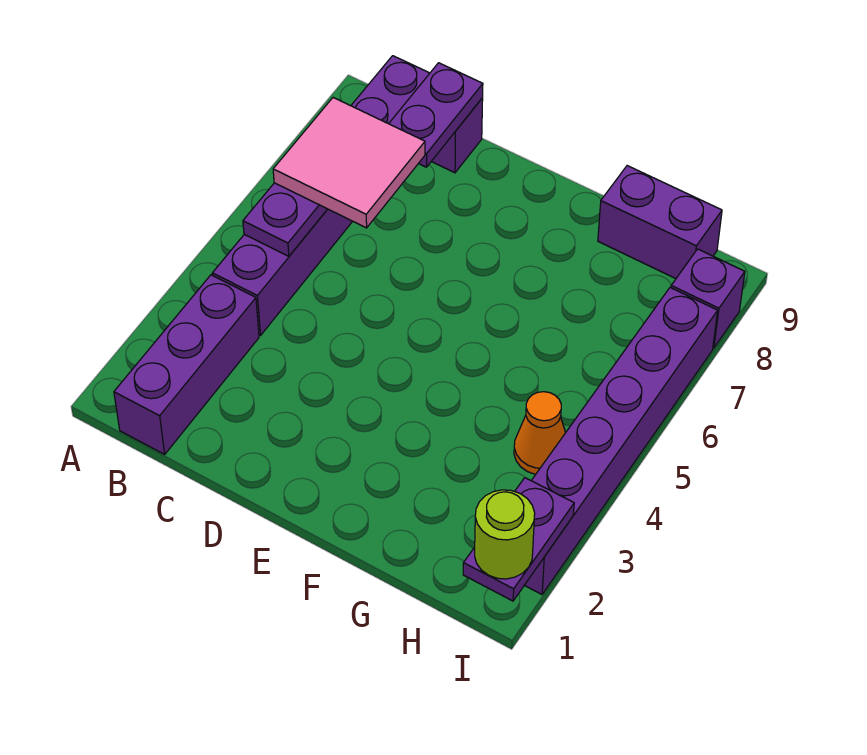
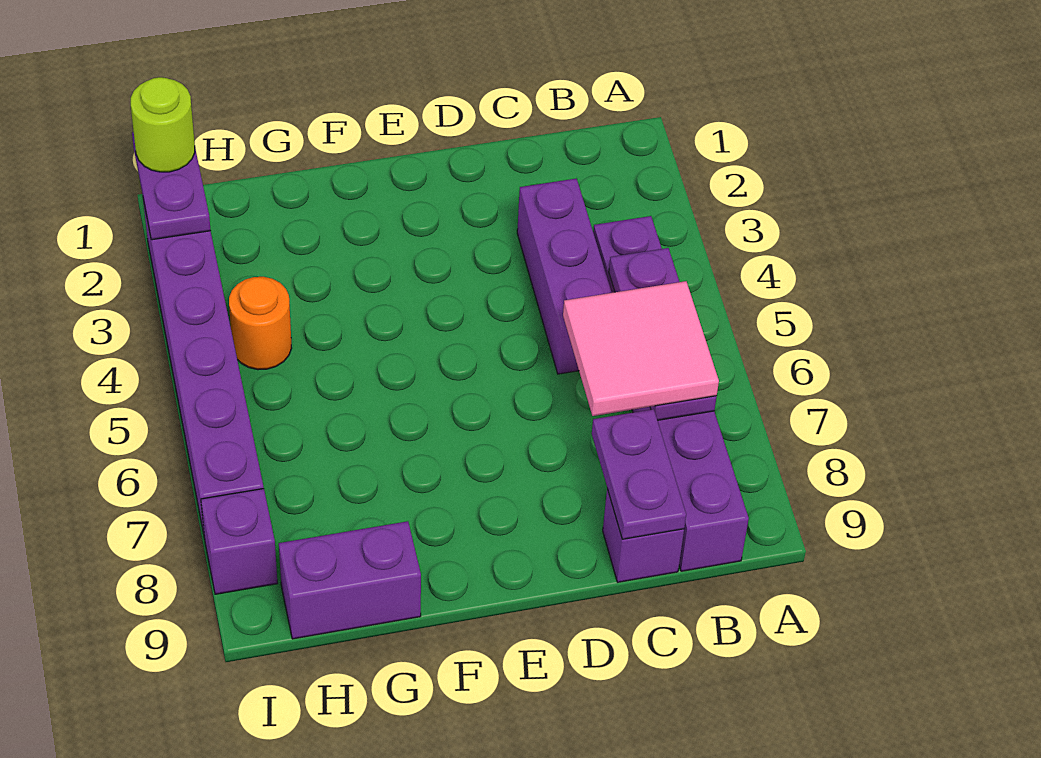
purple brick B1:B3 level 1 -> purple brick C3:C5 level 1
orange cone H4 level 1 -> orange round brick H4 level 1

